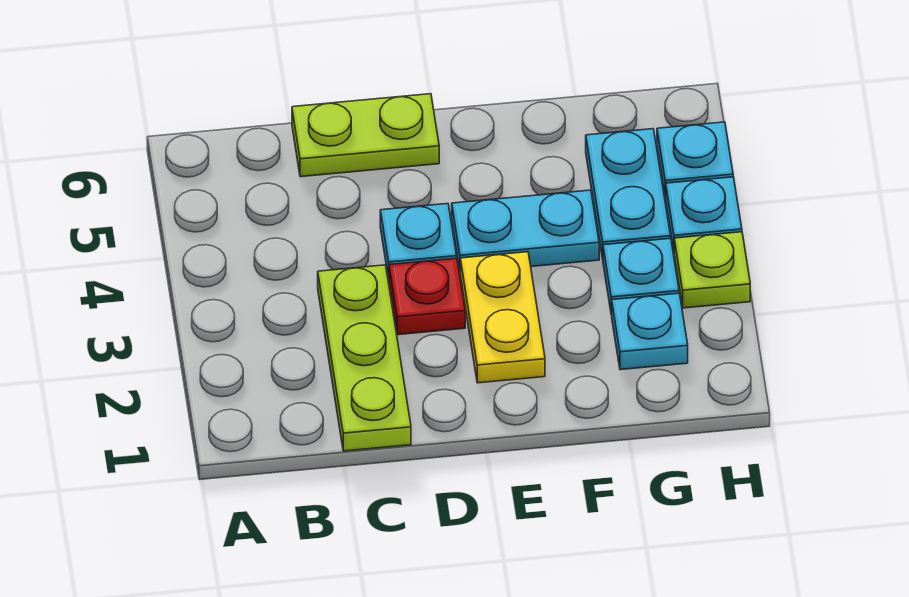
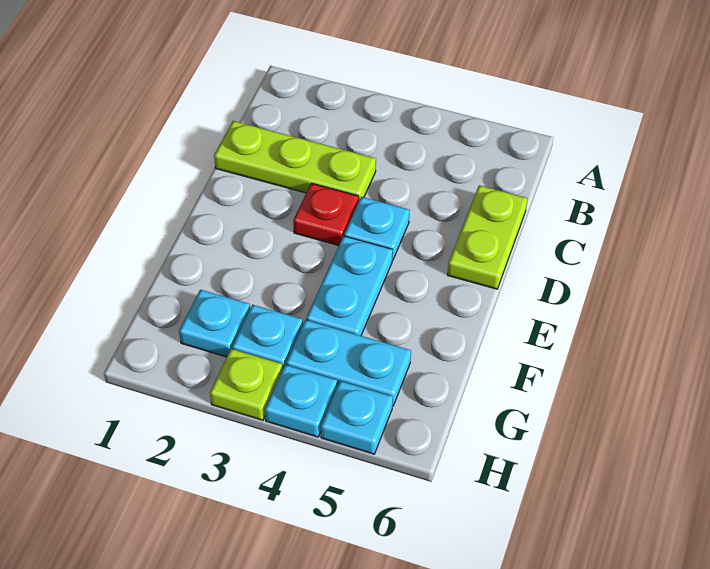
yellow plate E2:E3 level 1 -> none

